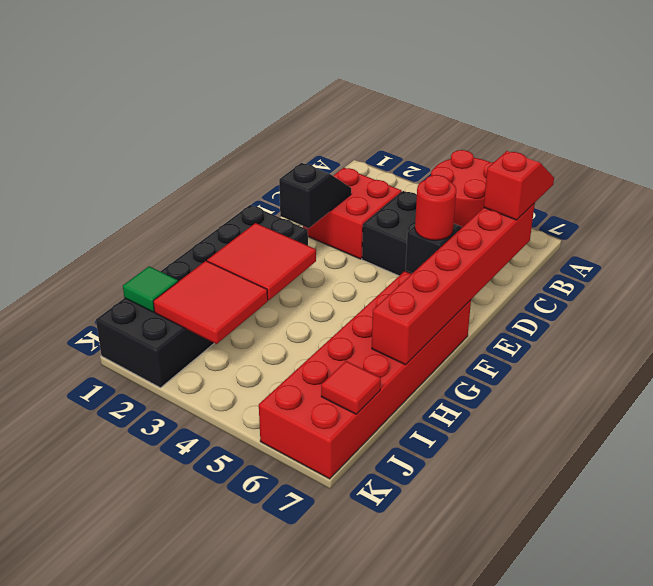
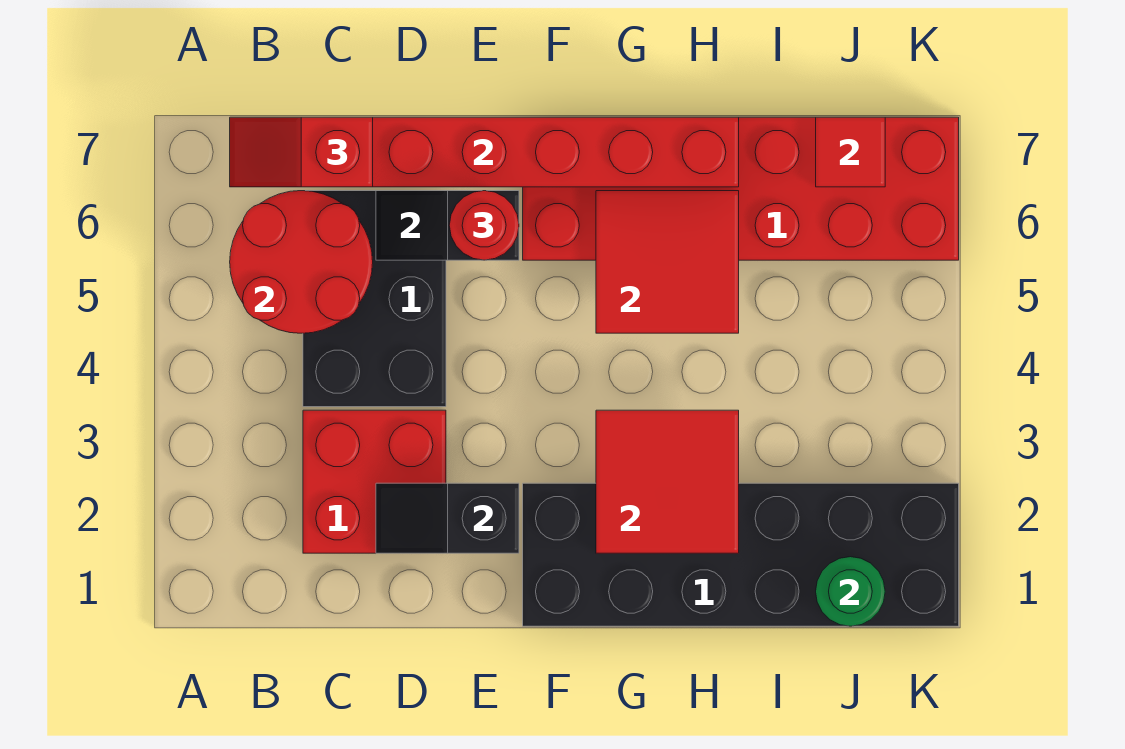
red tile I2:J3 level 2 -> red tile G5:H6 level 2
green tile J1 level 2 -> green round brick J1 level 2

